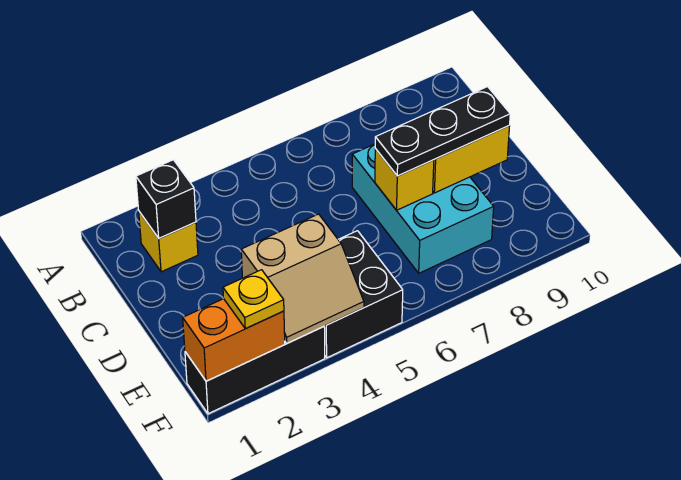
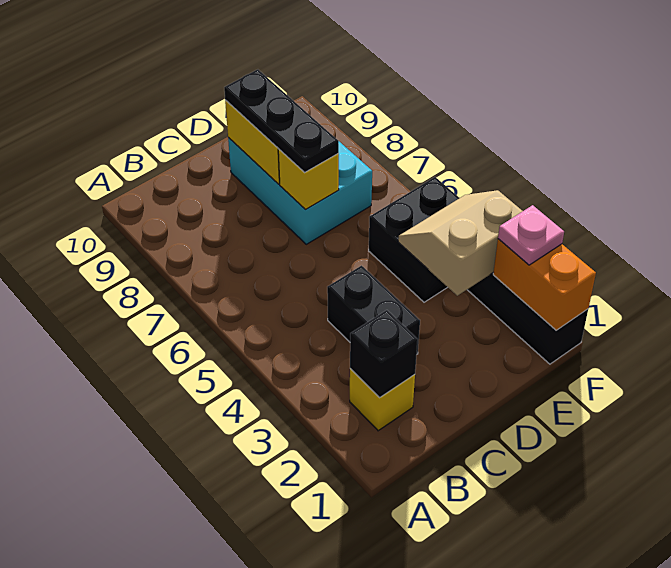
none -> black brick C3:C4 level 1
cyan brick C7:E8 level 1 -> cyan brick D7:E9 level 1
tan slope E3:F4 level 2 top E -> tan slope E3:F4 level 2 top 3
yellow plate F2 level 3 -> pink plate F2 level 3

